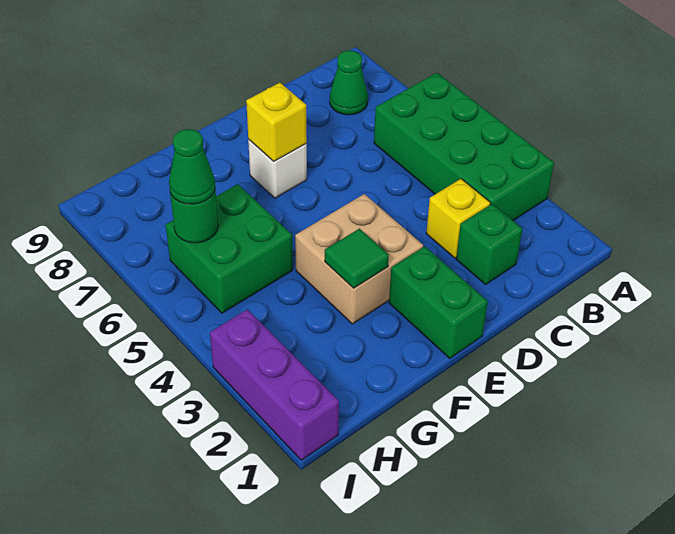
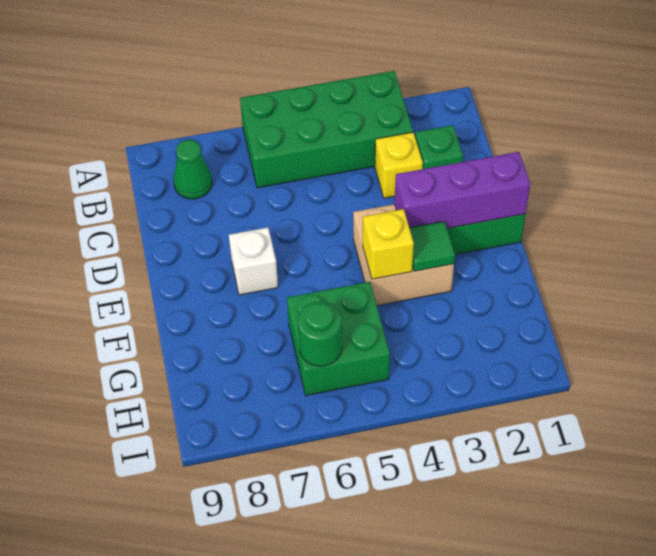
yellow brick E7 level 2 -> yellow brick F4 level 2
green cone H6 level 3 -> none
purple brick I1:I3 level 1 -> purple brick E1:E3 level 2

